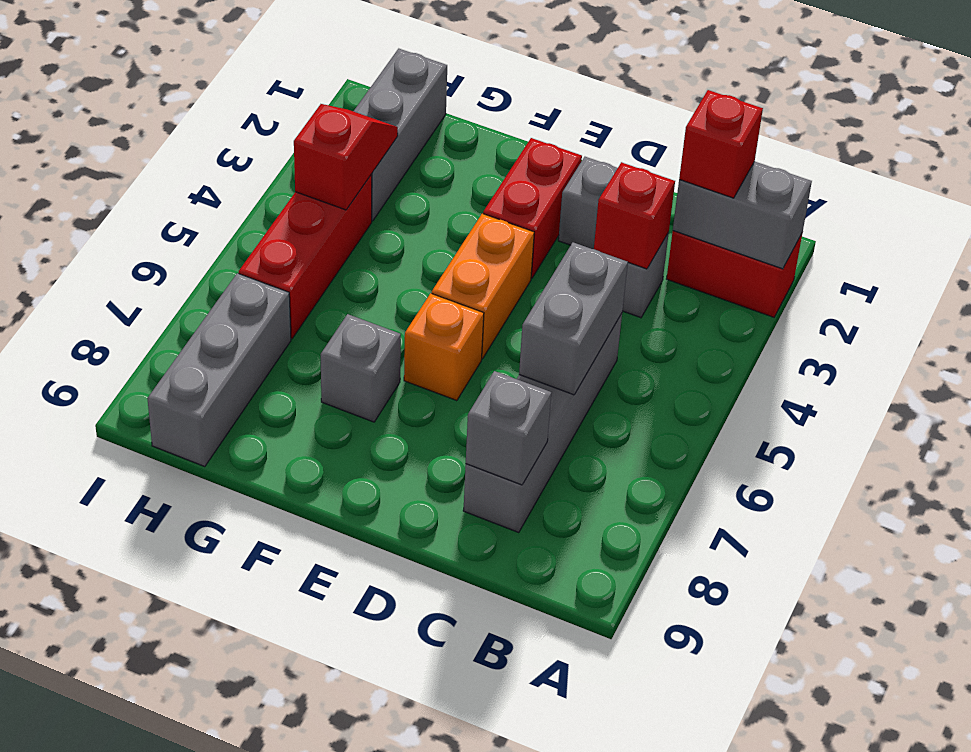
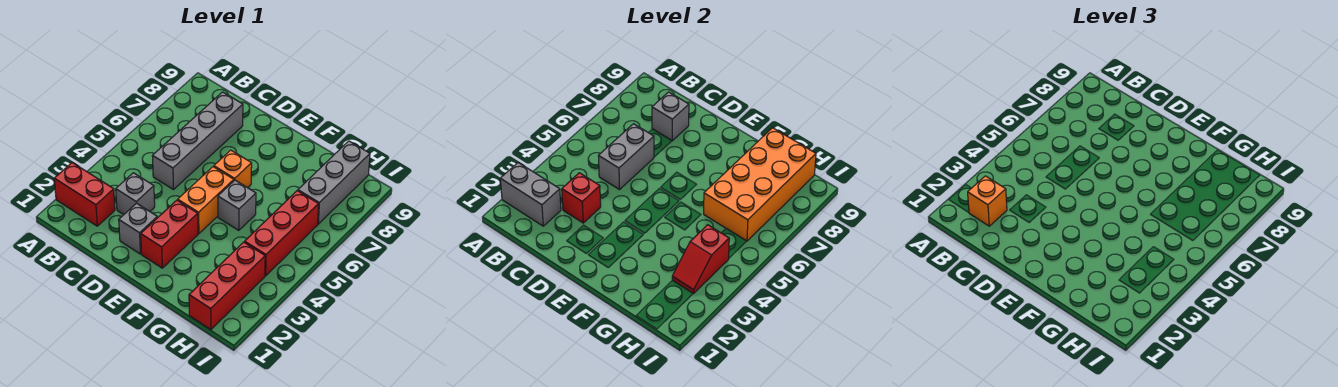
red brick B2 level 3 -> orange brick B2 level 3
grey brick F7 level 1 -> grey brick F5 level 1
none -> orange brick G6:H9 level 2
grey brick H1:H3 level 1 -> red brick H1:H3 level 1

